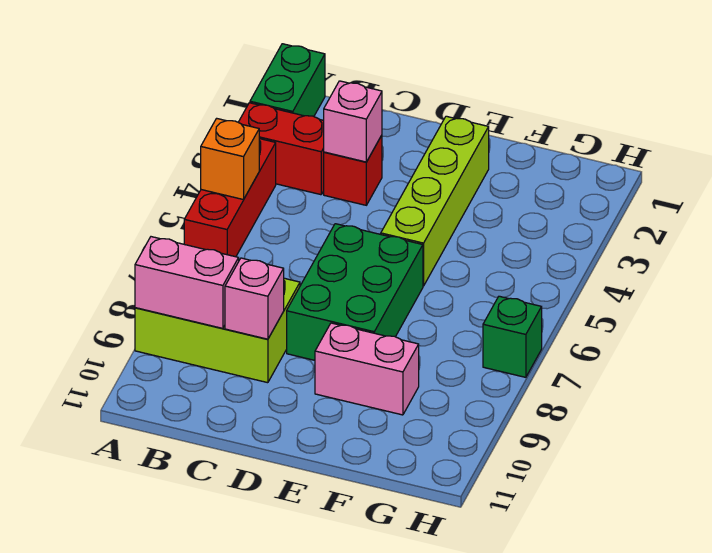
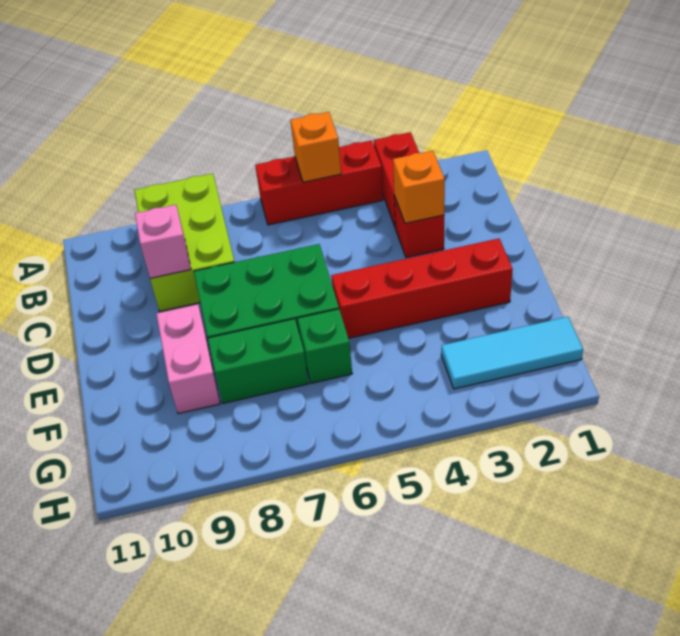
green brick A1:A2 level 1 -> green brick F7:F8 level 1
pink brick A9:B9 level 2 -> none
pink brick C3 level 2 -> orange brick C3 level 2
lime brick E2:E5 level 1 -> red brick E2:E5 level 1
none -> cyan tile G1:G3 level 1
green brick H7 level 1 -> green brick F6 level 1

